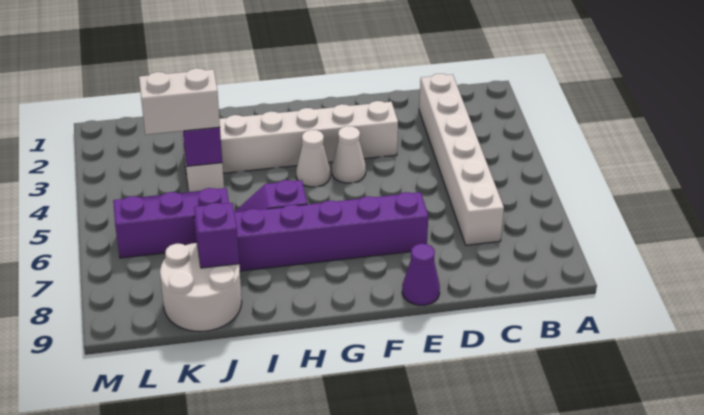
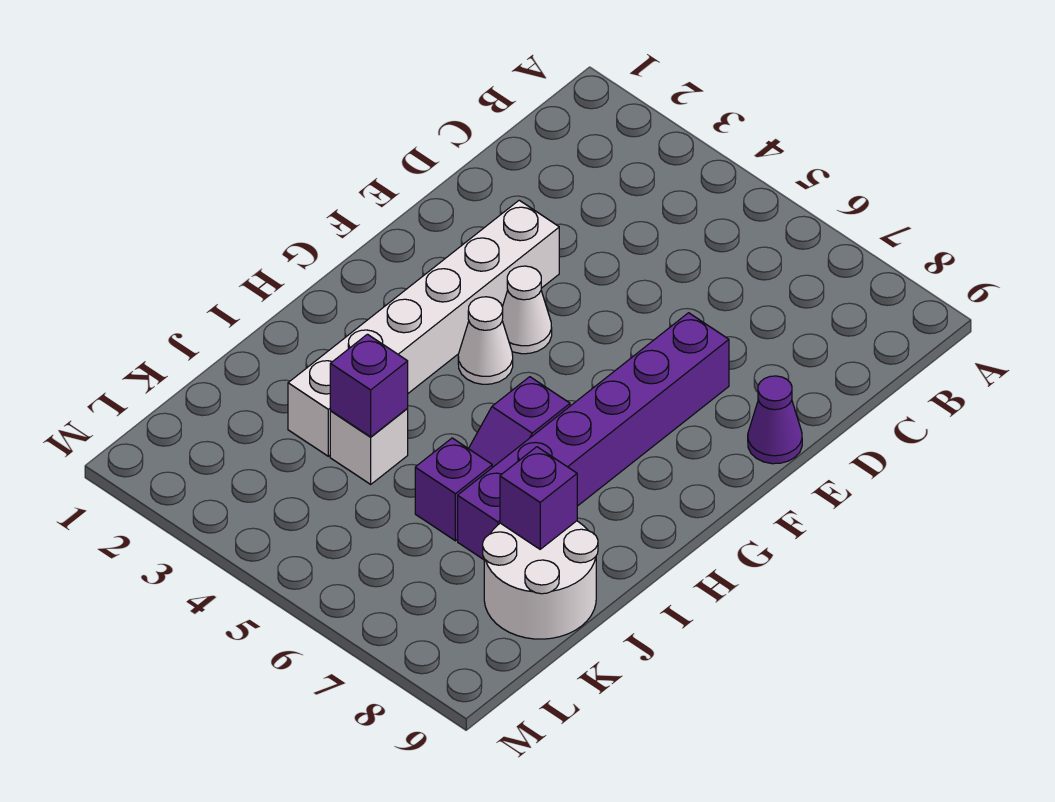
white brick C2:C7 level 1 -> none
white brick J4:K4 level 3 -> none
purple brick J6:L6 level 1 -> purple brick J6 level 1

